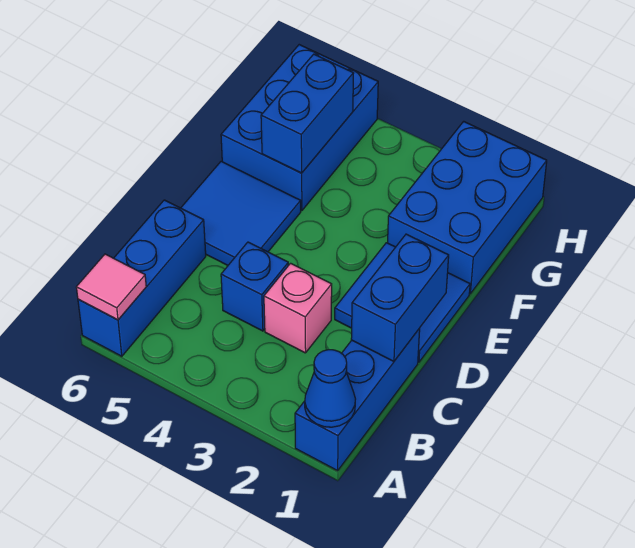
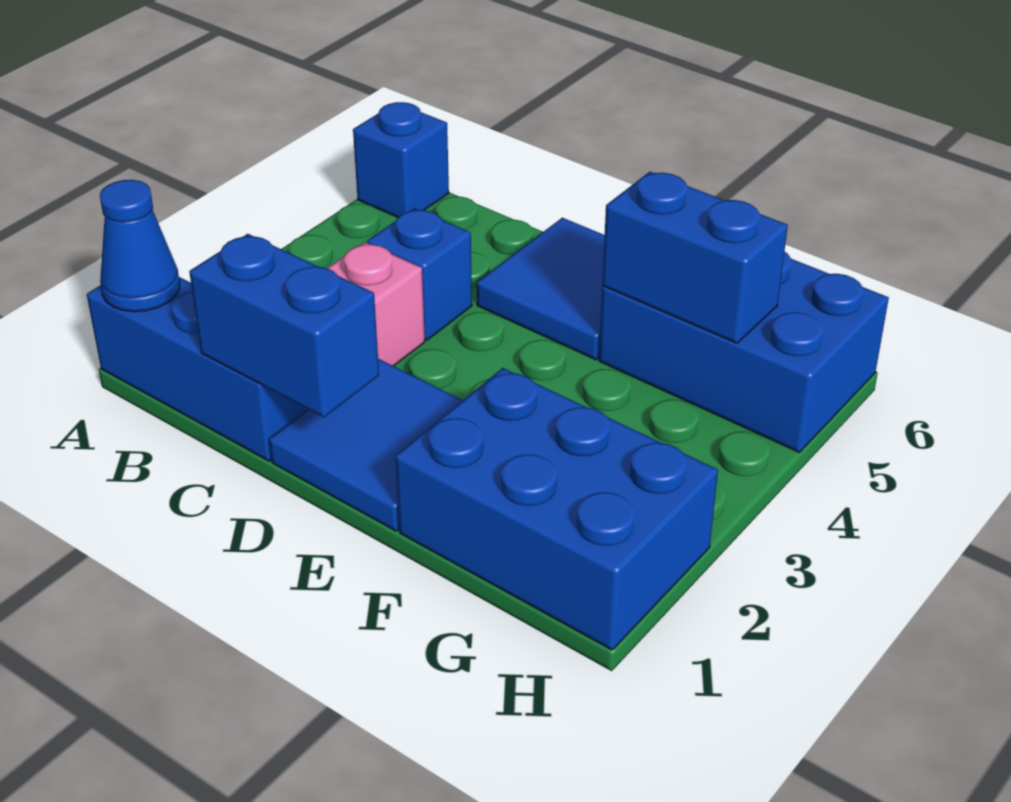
blue brick A6:C6 level 1 -> blue brick A6 level 1
pink tile A6 level 2 -> none

